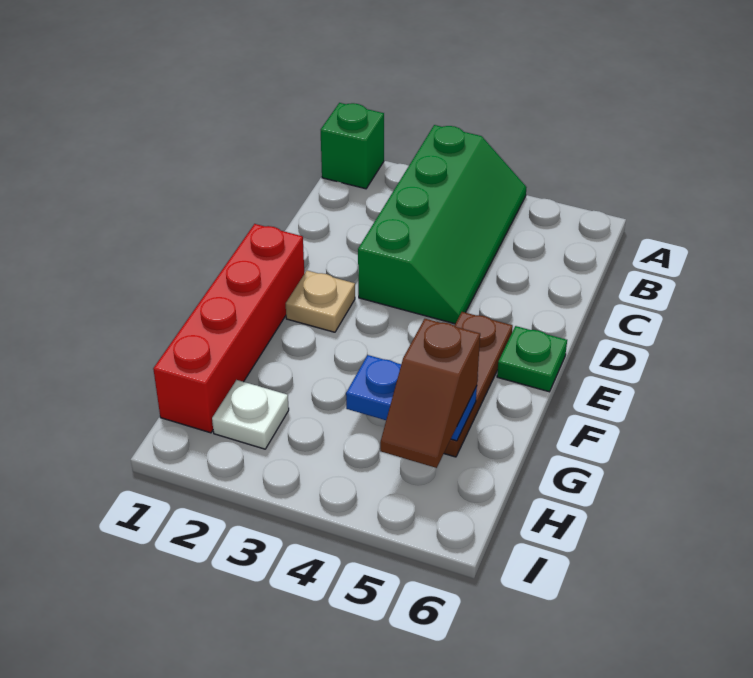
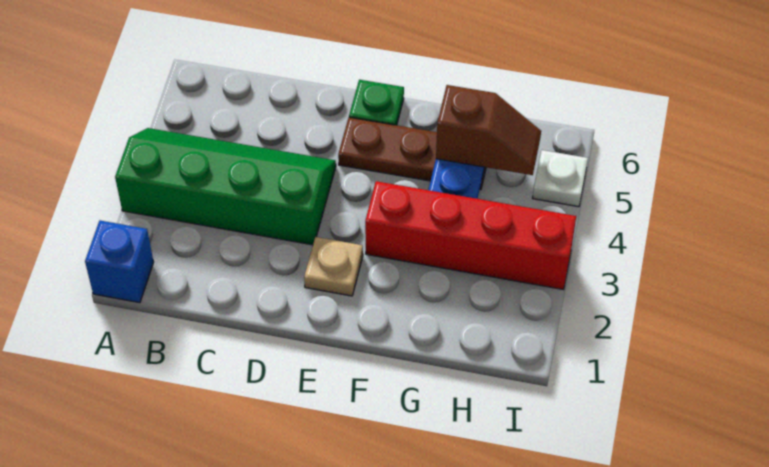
green brick A1 level 1 -> blue brick A1 level 1
red brick E1:H1 level 1 -> red brick F3:I3 level 1
white plate H2 level 1 -> white plate I5 level 1

